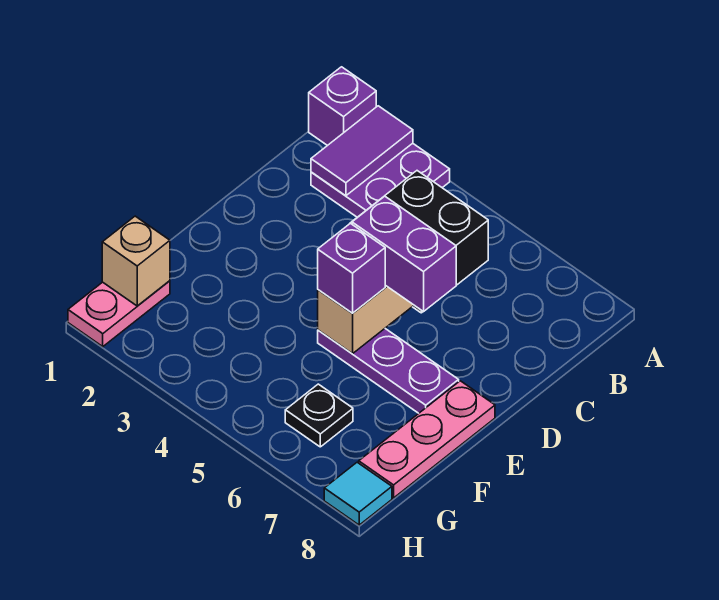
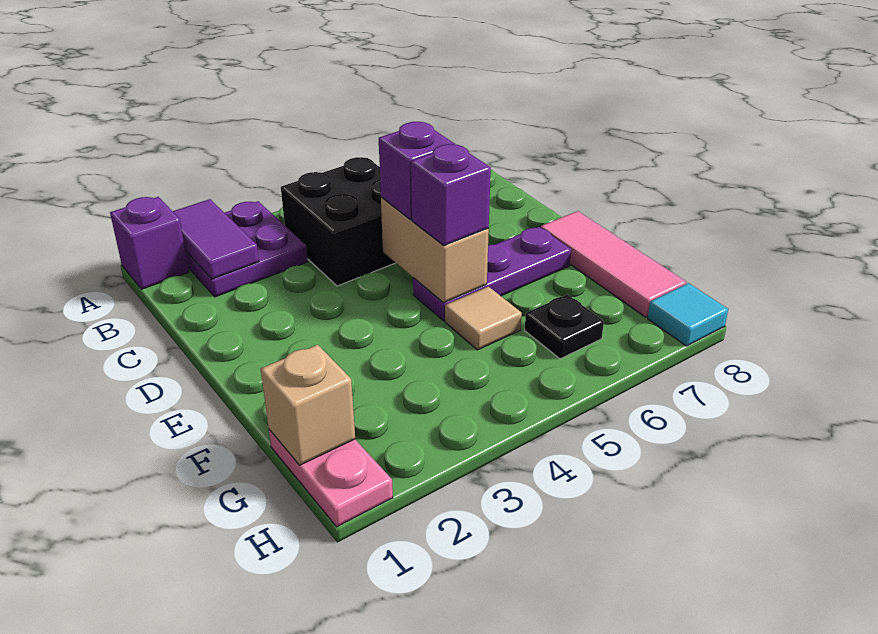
purple brick D5:D6 level 3 -> purple brick D5 level 3
pink plate E8:G8 level 1 -> pink tile E8:G8 level 1
none -> tan tile F5 level 1

